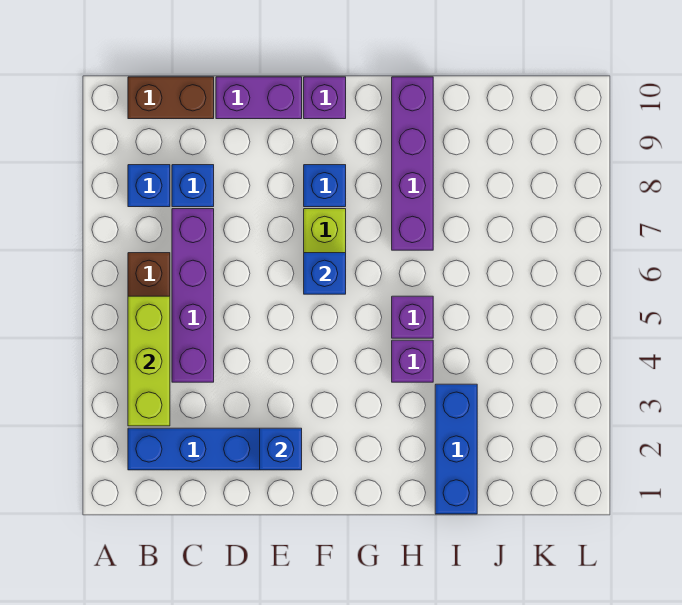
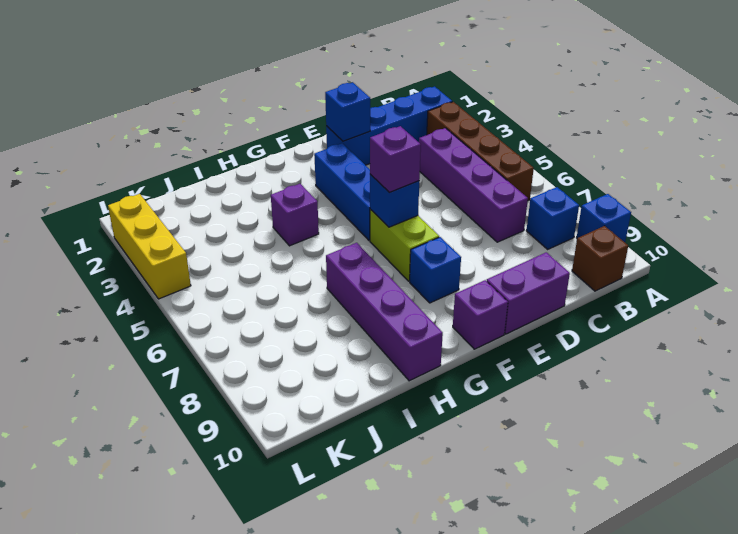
lime brick B3:B5 level 2 -> none
brown brick B10:C10 level 1 -> brown brick B10 level 1
blue brick C8 level 1 -> blue brick A9 level 1
purple brick H5 level 1 -> purple brick F6 level 3
blue brick I1:I3 level 1 -> blue brick F3:F5 level 1
none -> yellow brick L2:L4 level 1

